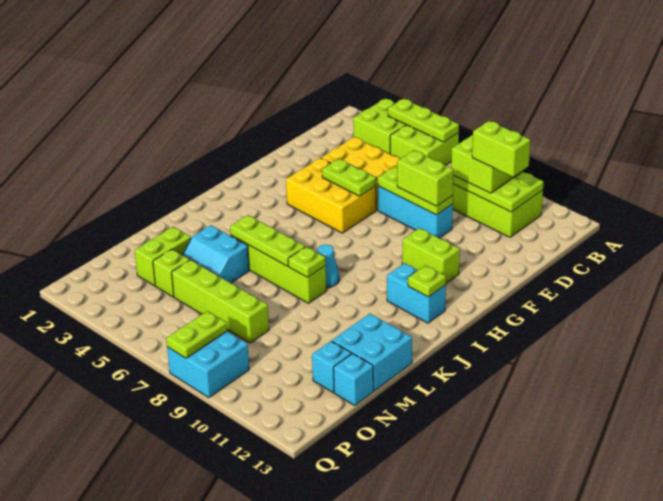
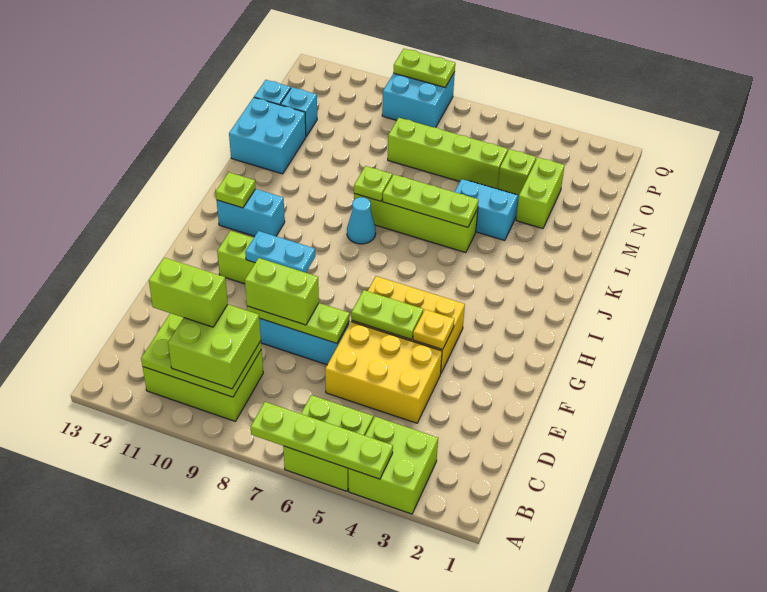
lime plate A4:A6 level 2 -> lime plate A4:A7 level 2
none -> yellow plate F4 level 2
none -> cyan plate G9:G10 level 2
lime plate P8:Q8 level 2 -> lime plate Q8:Q9 level 2

